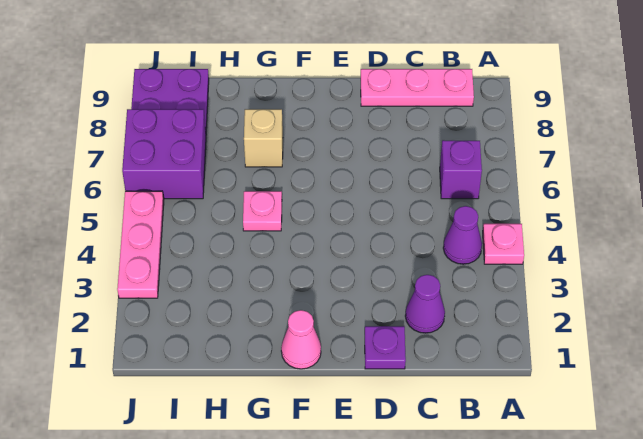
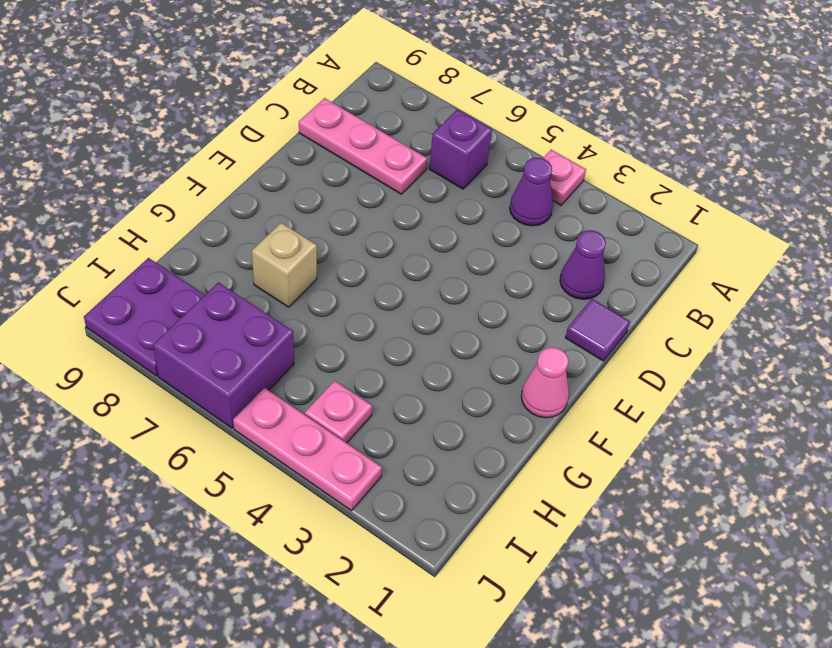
pink plate B9:D9 level 1 -> pink plate C7:C9 level 1
purple plate D1 level 1 -> purple tile D1 level 1
pink plate G5 level 1 -> pink plate I4 level 1

